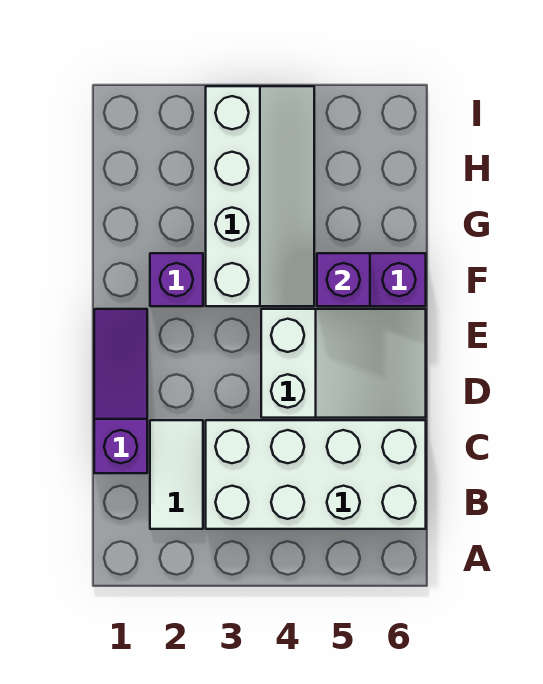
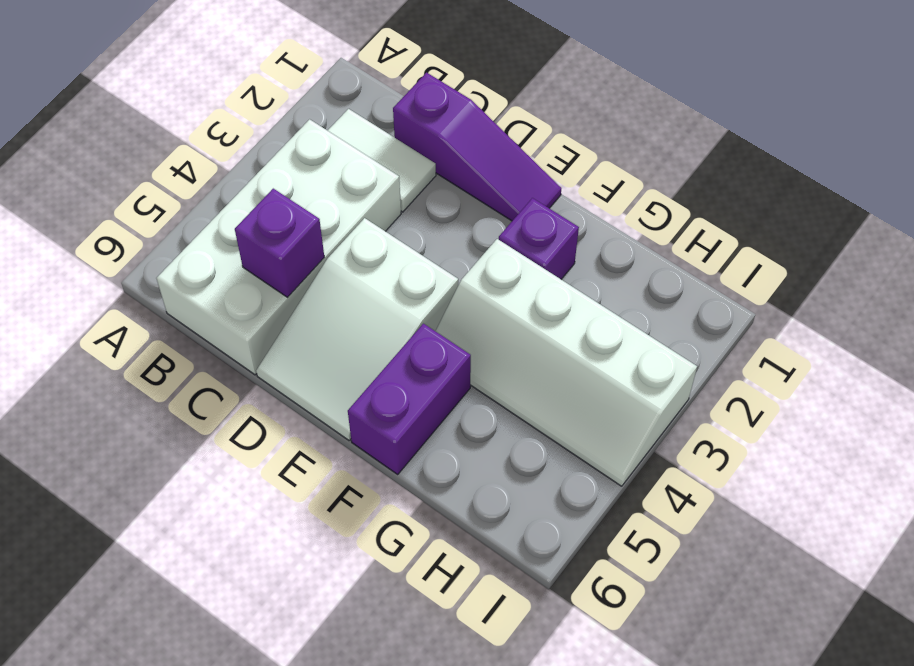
purple brick F5 level 2 -> purple brick C5 level 2

